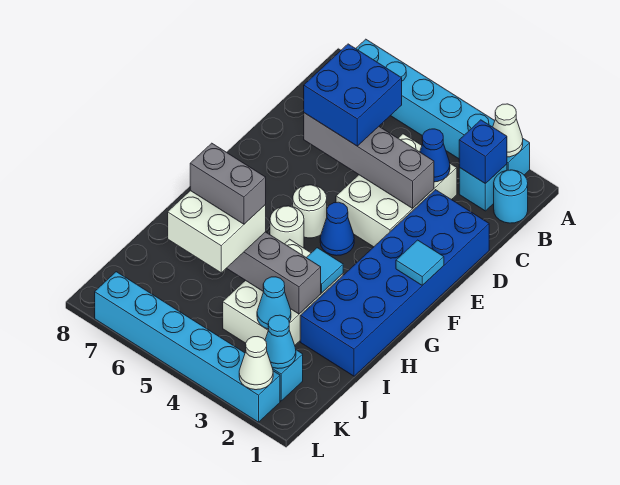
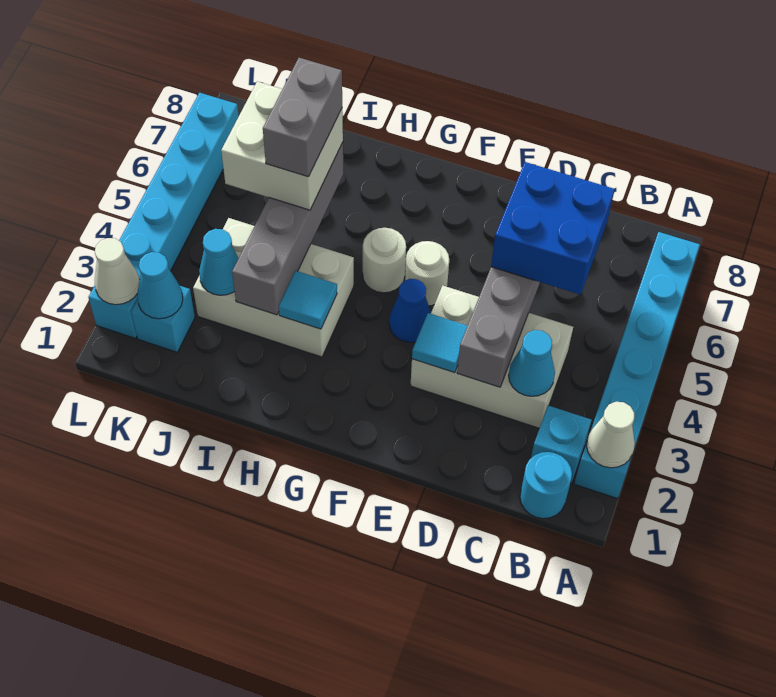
blue brick B2 level 2 -> none
blue cone C3 level 2 -> cyan cone C3 level 2
blue brick D1:I2 level 1 -> none
cyan tile F1 level 2 -> cyan tile E3 level 2

